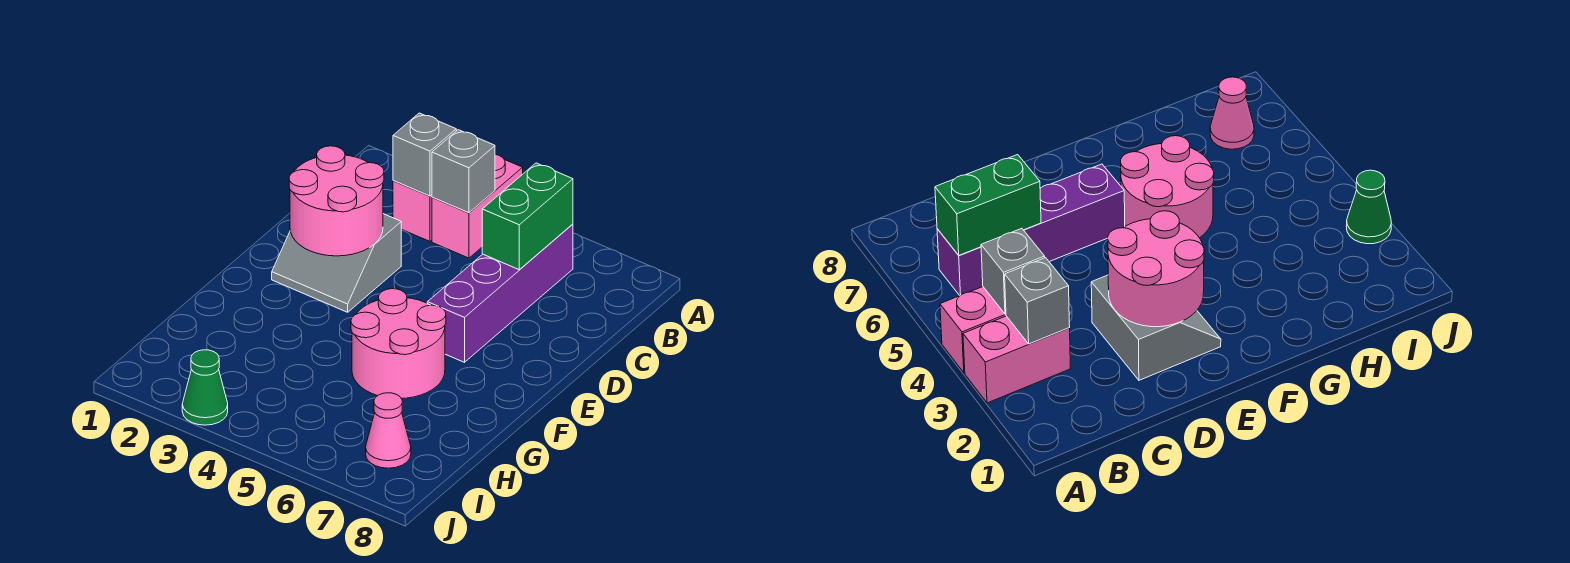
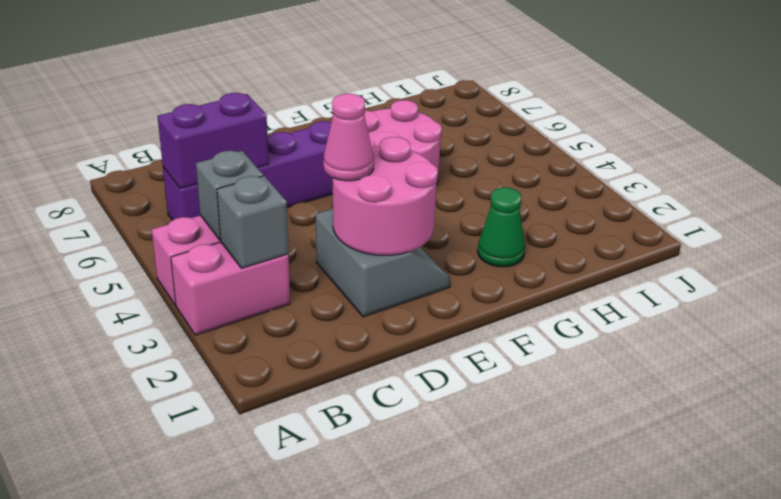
green brick B6:C6 level 2 -> purple brick B6:C6 level 2
pink cone I7 level 1 -> pink cone D3 level 3
green cone J3 level 1 -> green cone G2 level 1

